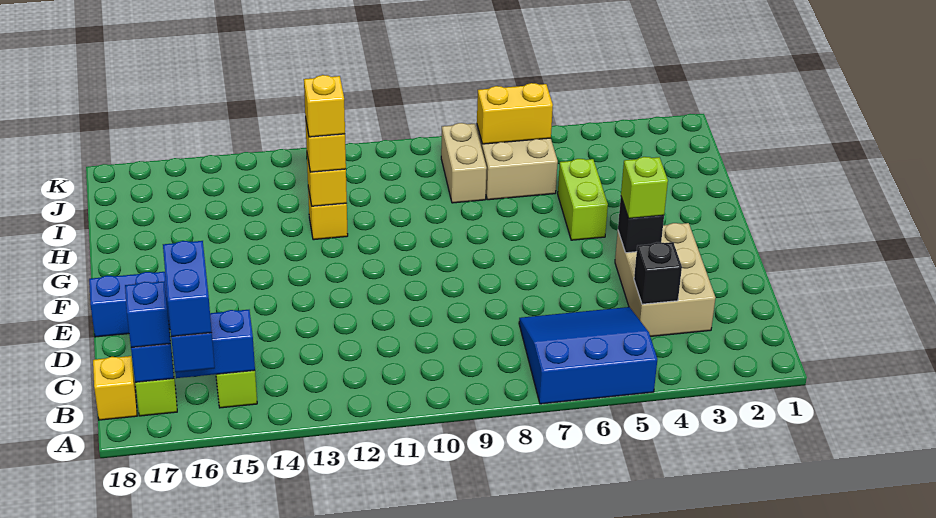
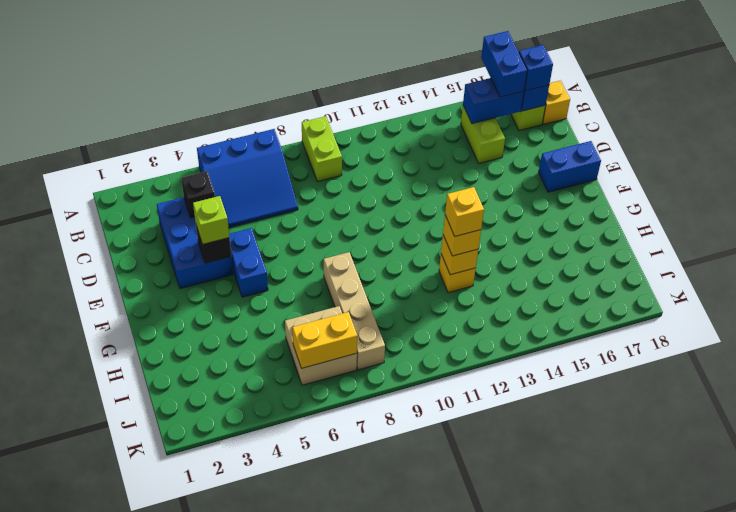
blue brick A16:B16 level 4 -> blue brick E5:F5 level 1
tan brick C3:E4 level 1 -> blue brick C3:E4 level 1
lime brick G5:H5 level 1 -> lime brick A9:B9 level 1
tan brick I8:J8 level 1 -> tan brick G8:J8 level 1

